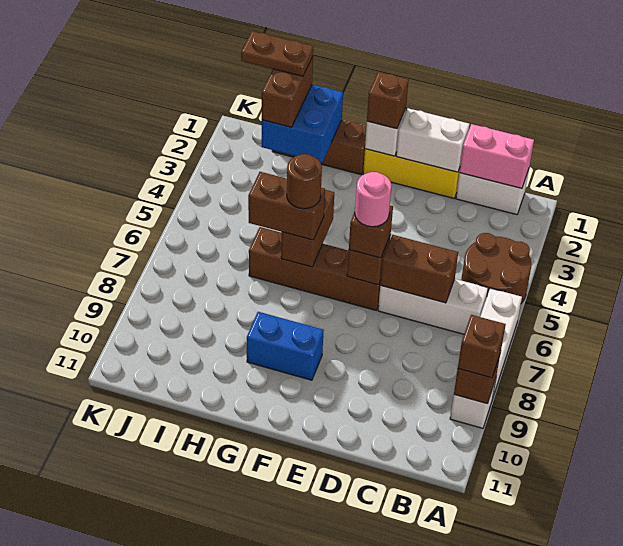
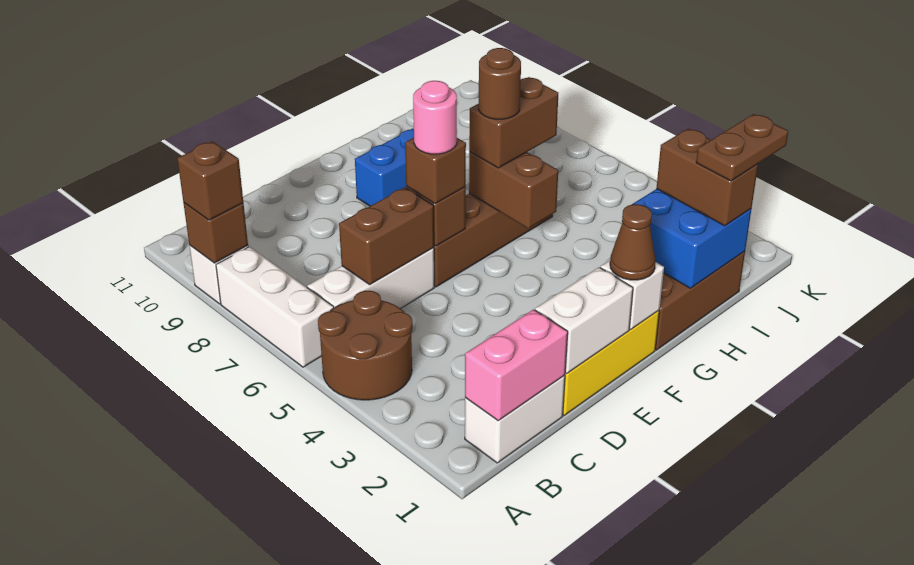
brown brick F1 level 3 -> brown cone F1 level 3

